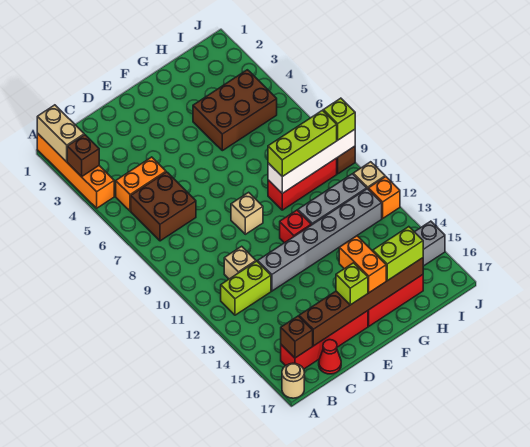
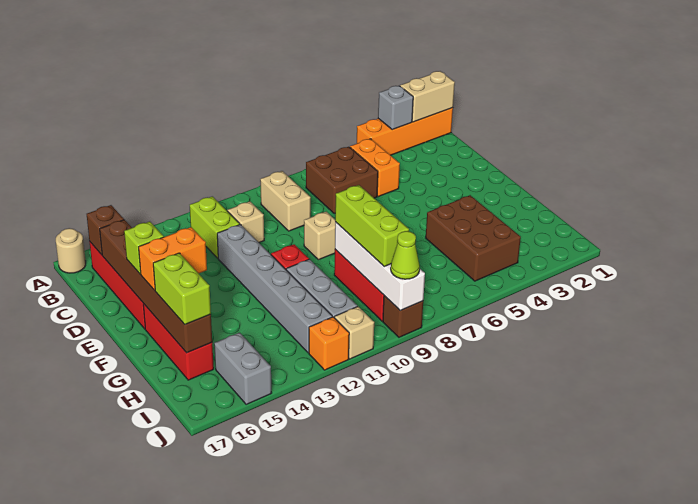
brown brick A3 level 2 -> grey brick A3 level 2
none -> tan brick B9:C9 level 1
red cone C17 level 1 -> none
lime brick J9 level 3 -> lime cone J9 level 3

